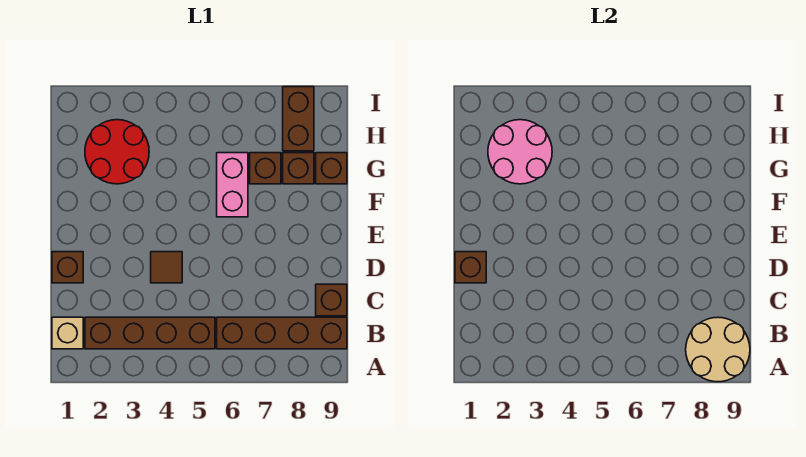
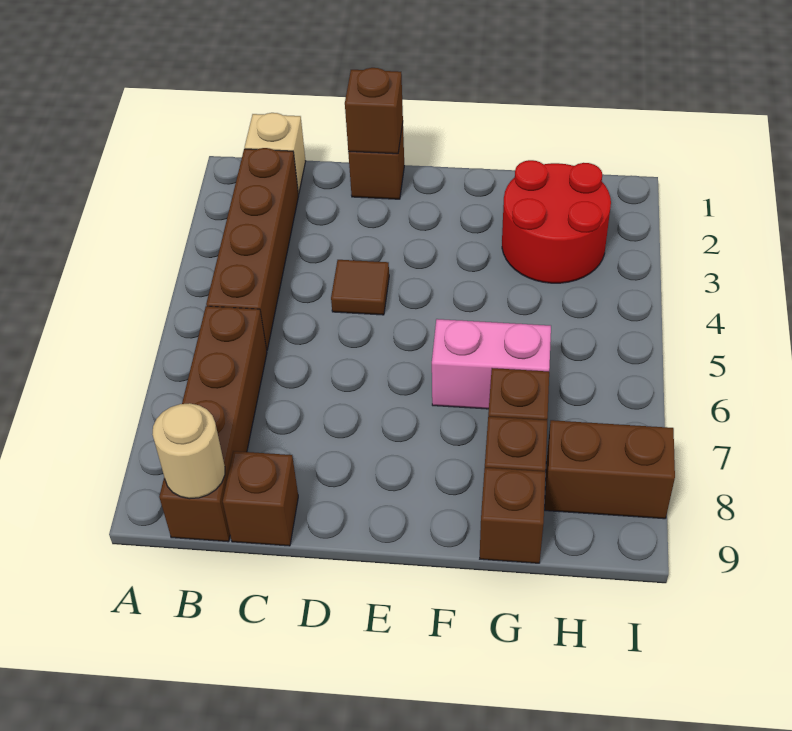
tan round brick A8:B9 level 2 -> tan round brick B9 level 2
pink round brick G2:H3 level 2 -> none

